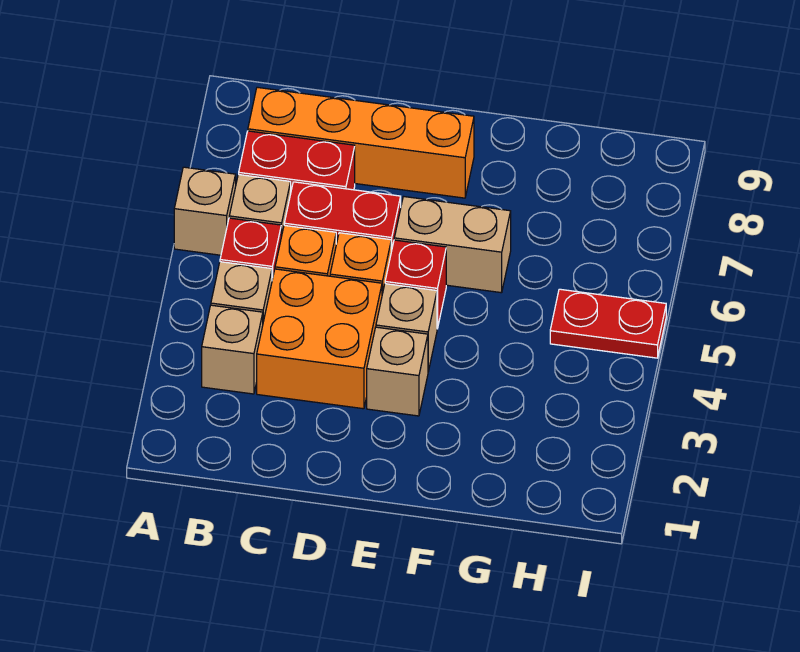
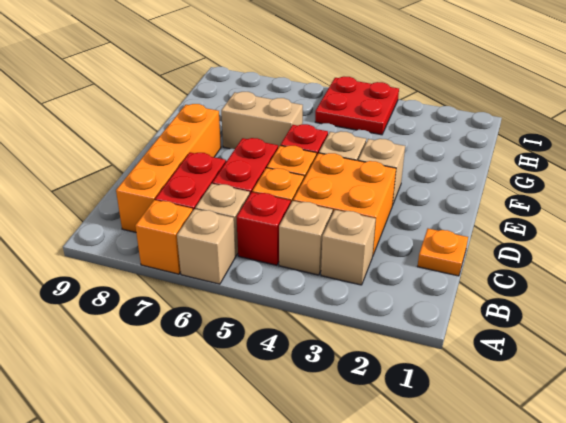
none -> orange brick A7 level 1
none -> orange plate C1 level 1
tan brick E6:F6 level 1 -> tan brick F6:F7 level 1
red plate H5:I5 level 1 -> red plate H4:I5 level 1

